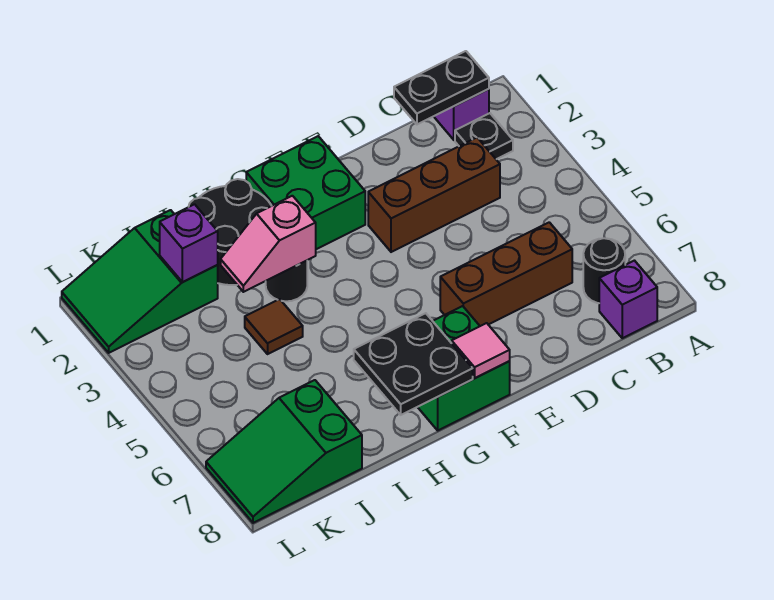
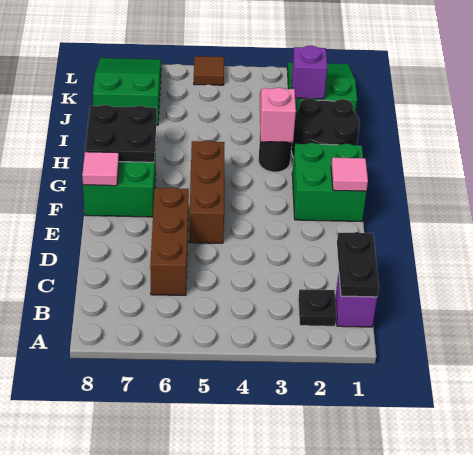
black round brick B7 level 1 -> none
purple brick B8 level 1 -> none
brown brick C3:E3 level 1 -> brown brick E5:G5 level 1
none -> pink tile F1 level 2
brown tile I4 level 1 -> brown tile L5 level 1

